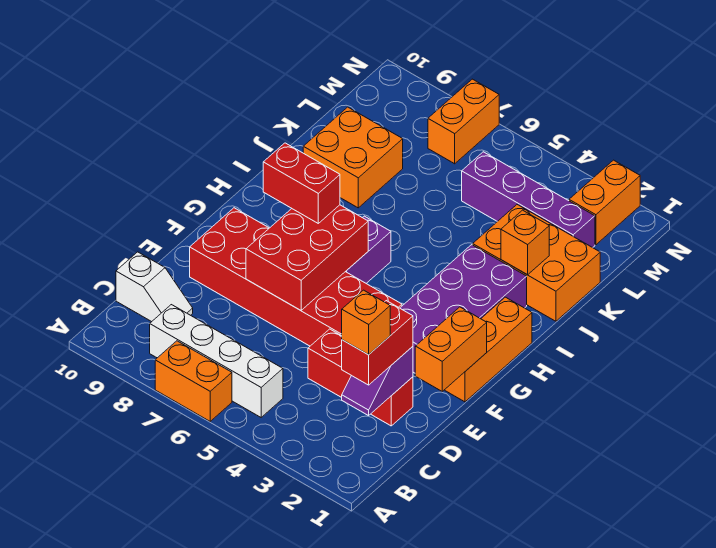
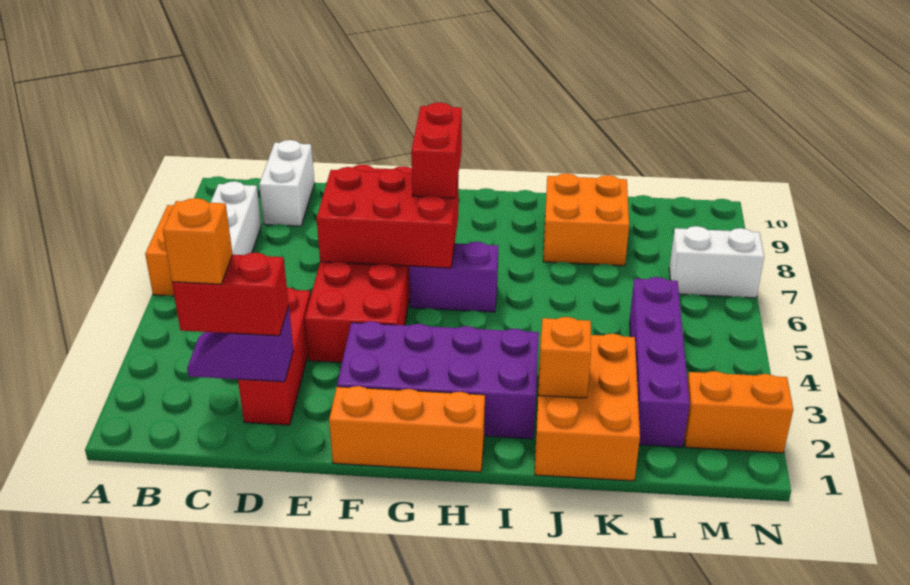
white slope C9:C10 level 1 top 10 -> white brick C9:C10 level 1
orange brick E1:F1 level 2 -> none
orange brick M7:N7 level 1 -> white brick M7:N7 level 1

